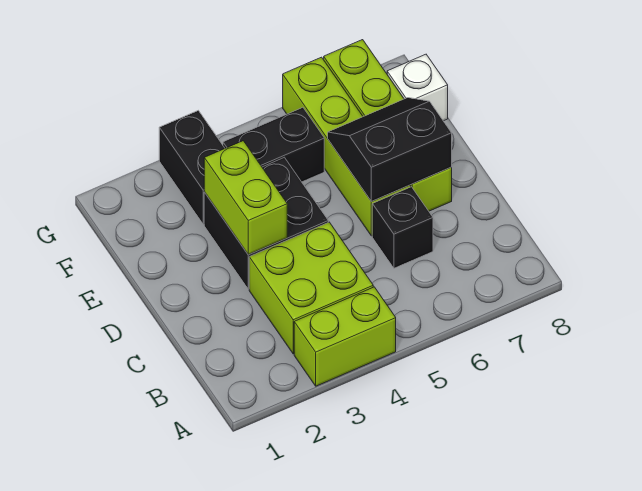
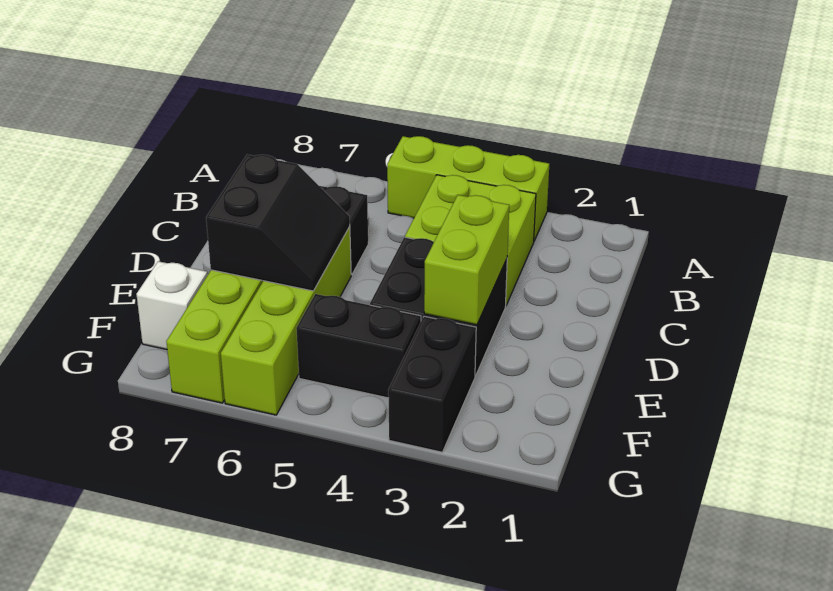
lime brick A3:A4 level 1 -> lime brick A3:A5 level 1
black slope D6:E7 level 2 top D -> black slope D6:E7 level 2 top 7

